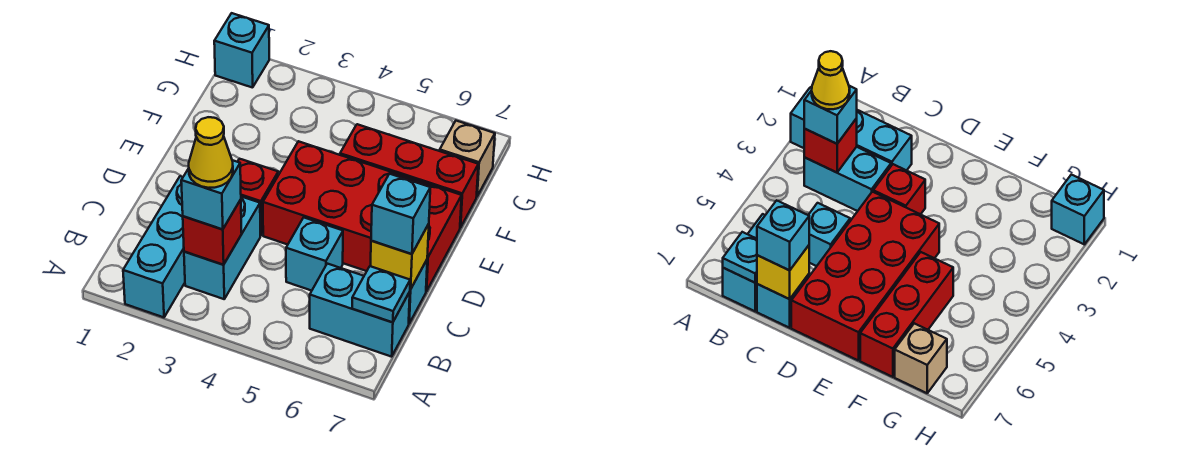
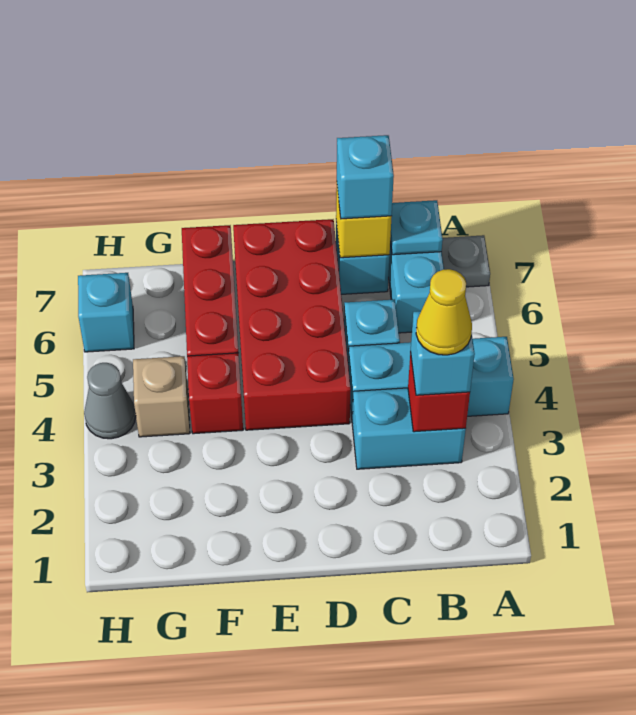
cyan brick A2:C2 level 1 -> cyan brick A4:C4 level 1
none -> grey plate A7 level 1
red brick D3 level 1 -> red brick F4 level 1
tan brick G7 level 1 -> tan brick G4 level 1
cyan brick H1 level 1 -> cyan brick H6 level 1
none -> grey cone H4 level 1

